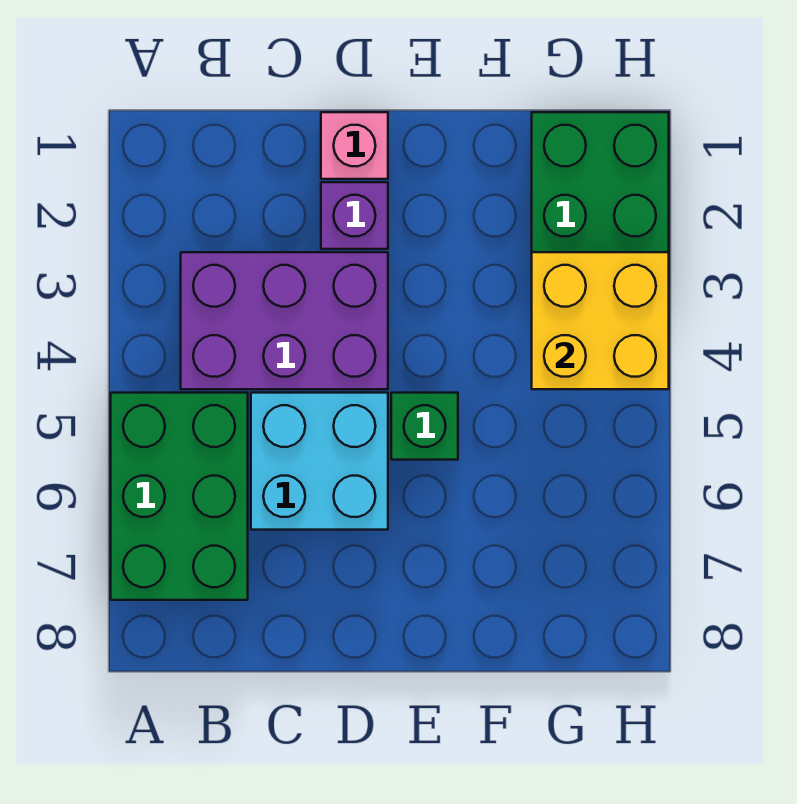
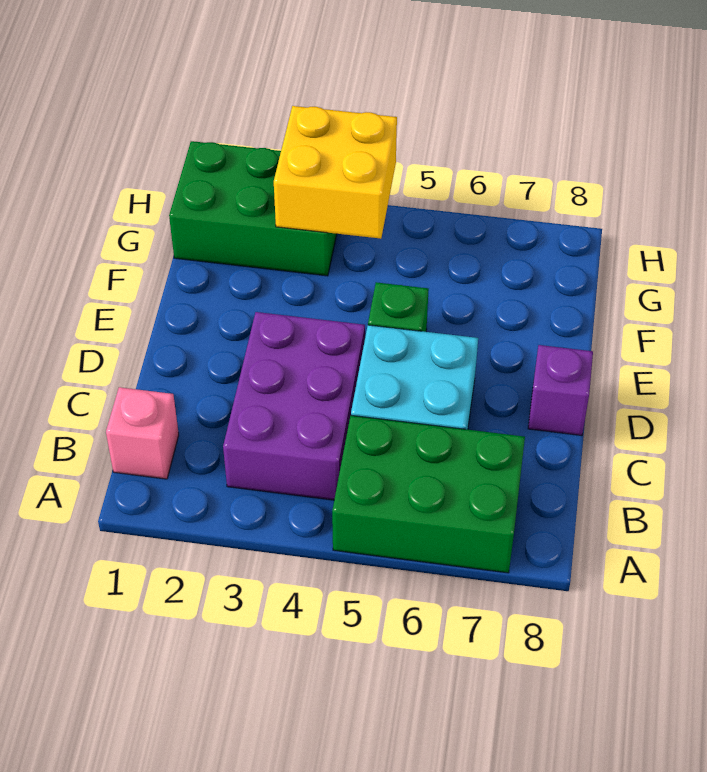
pink brick D1 level 1 -> pink brick B1 level 1
purple brick D2 level 1 -> purple brick D8 level 1

